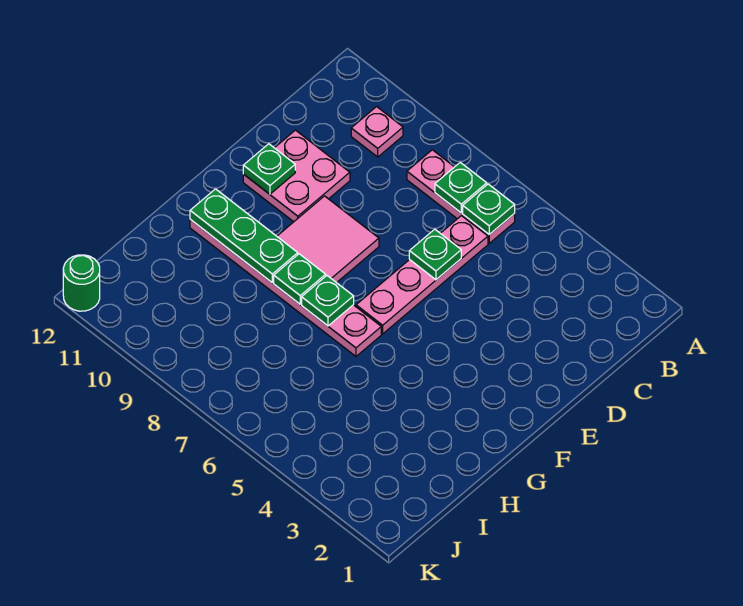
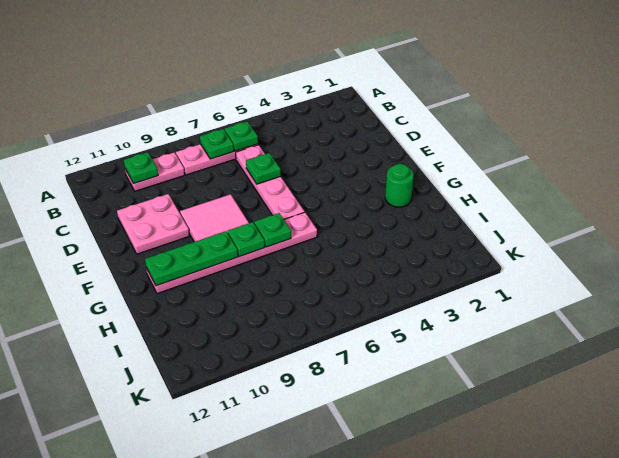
pink plate B10 level 1 -> pink plate B9:B10 level 1
green plate E11 level 2 -> green plate B10 level 2
green round brick K12 level 1 -> green round brick G2 level 1

